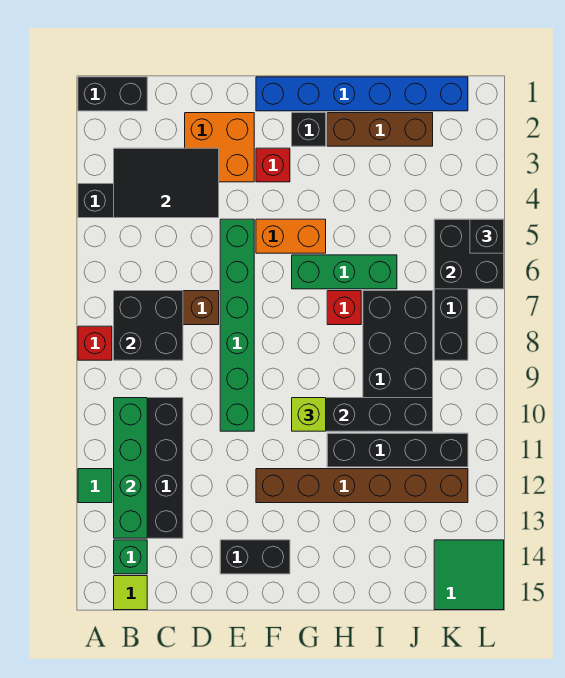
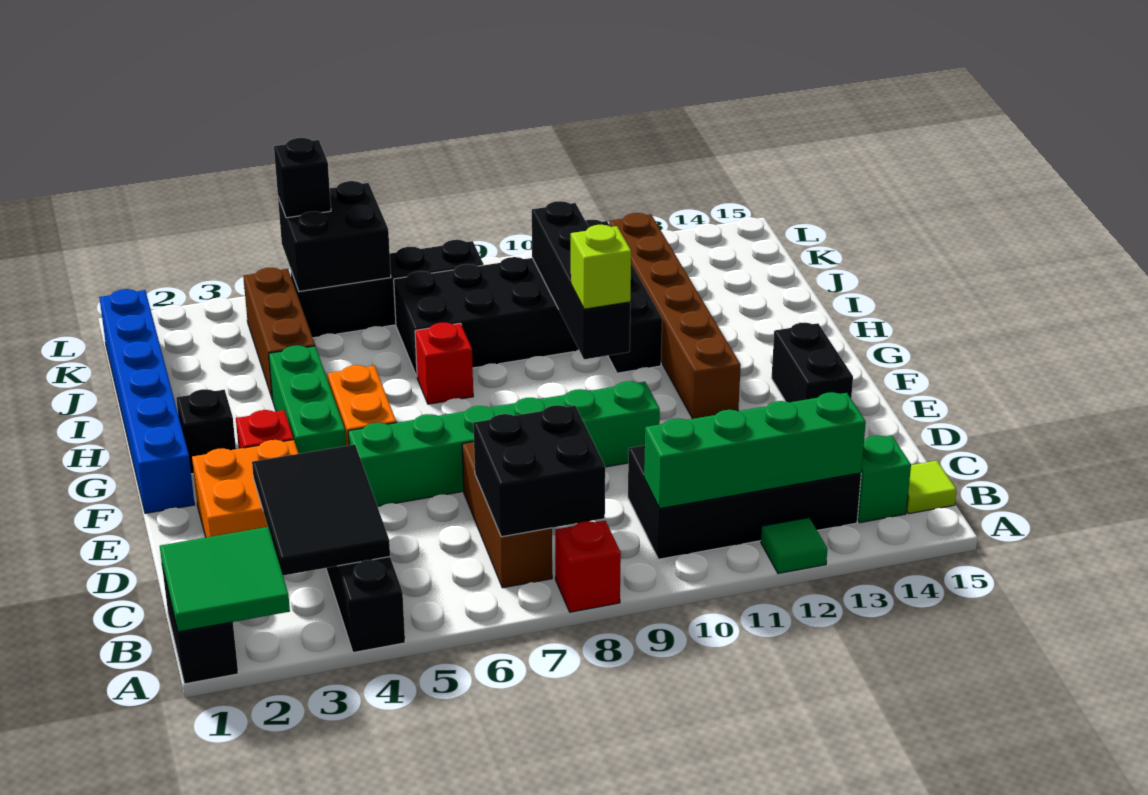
green brick G6:I6 level 1 -> green brick F4:H4 level 1
brown brick H2:J2 level 1 -> brown brick I4:K4 level 1
green tile K14:L15 level 1 -> green tile A1:B2 level 2

